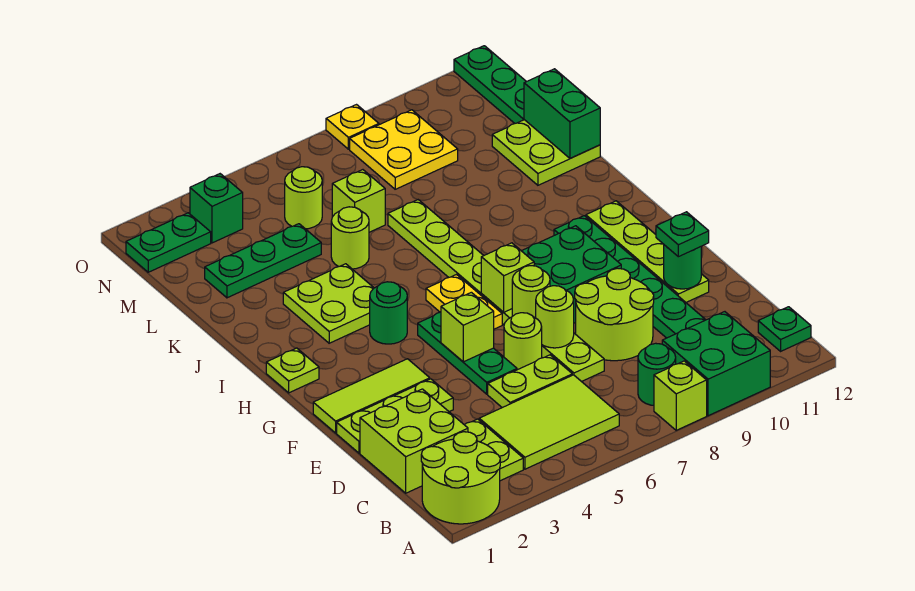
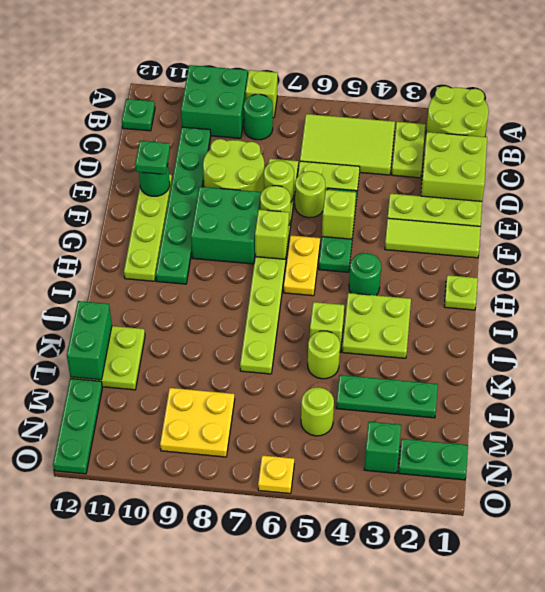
lime brick L6 level 1 -> lime brick J5 level 1
yellow plate O8 level 1 -> yellow plate O6 level 1

